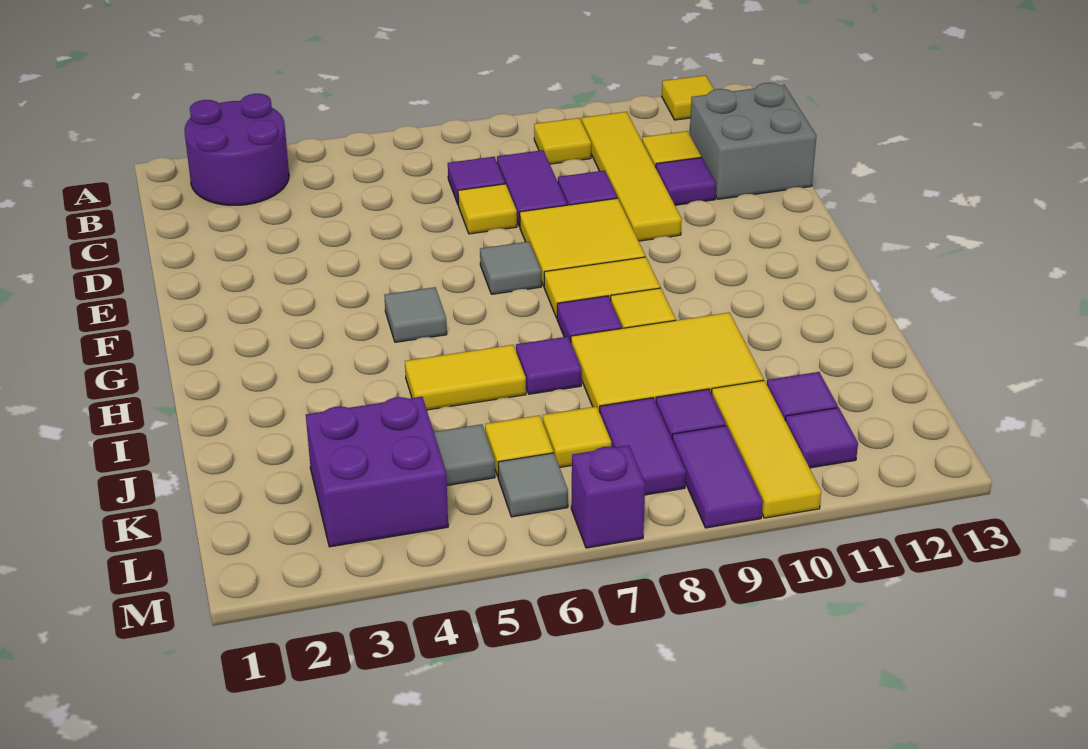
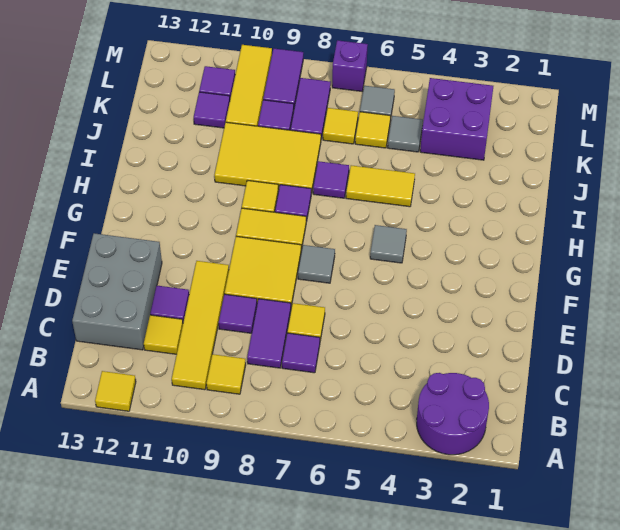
grey brick C12:D13 level 1 -> grey brick C12:E13 level 1

